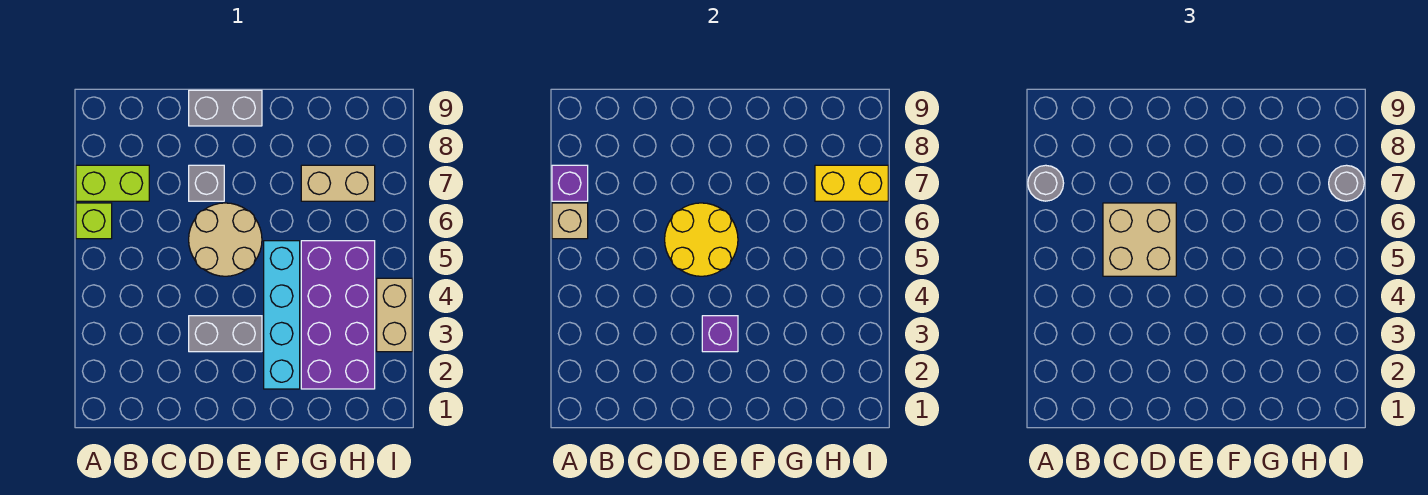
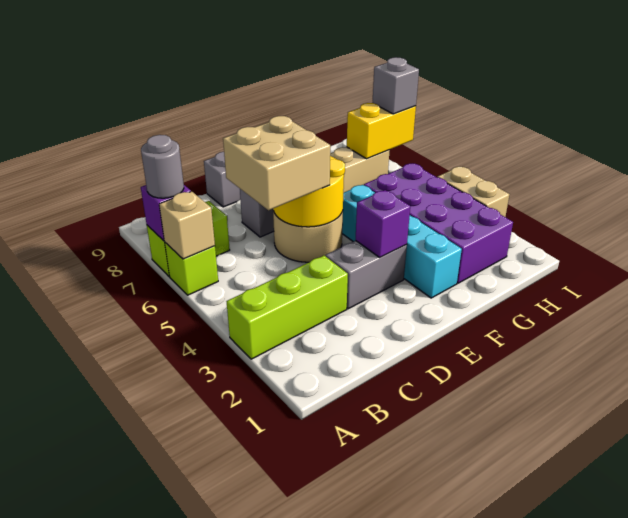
none -> lime brick A3:C3 level 1
grey round brick I7 level 3 -> grey brick I7 level 3

